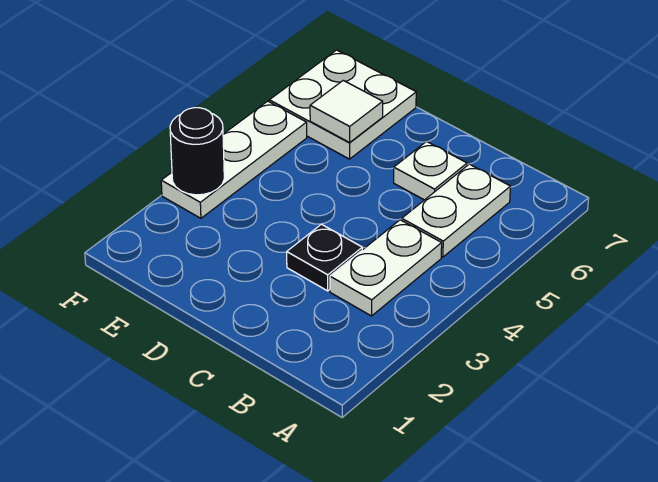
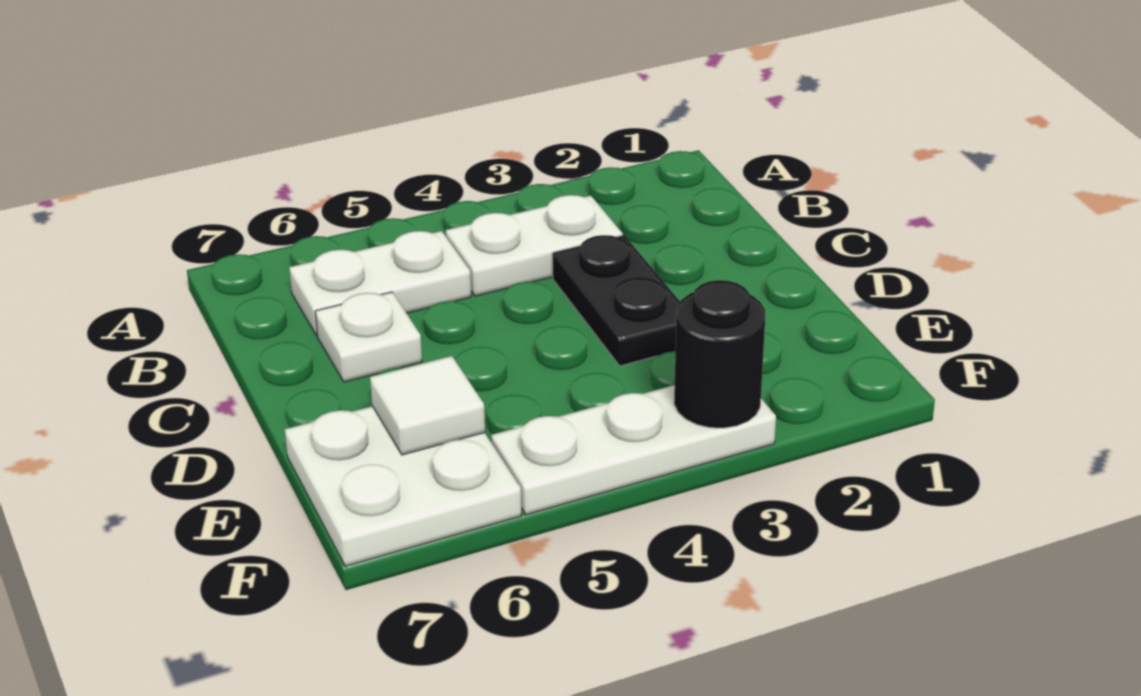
black plate C3 level 1 -> black plate C3:D3 level 1

